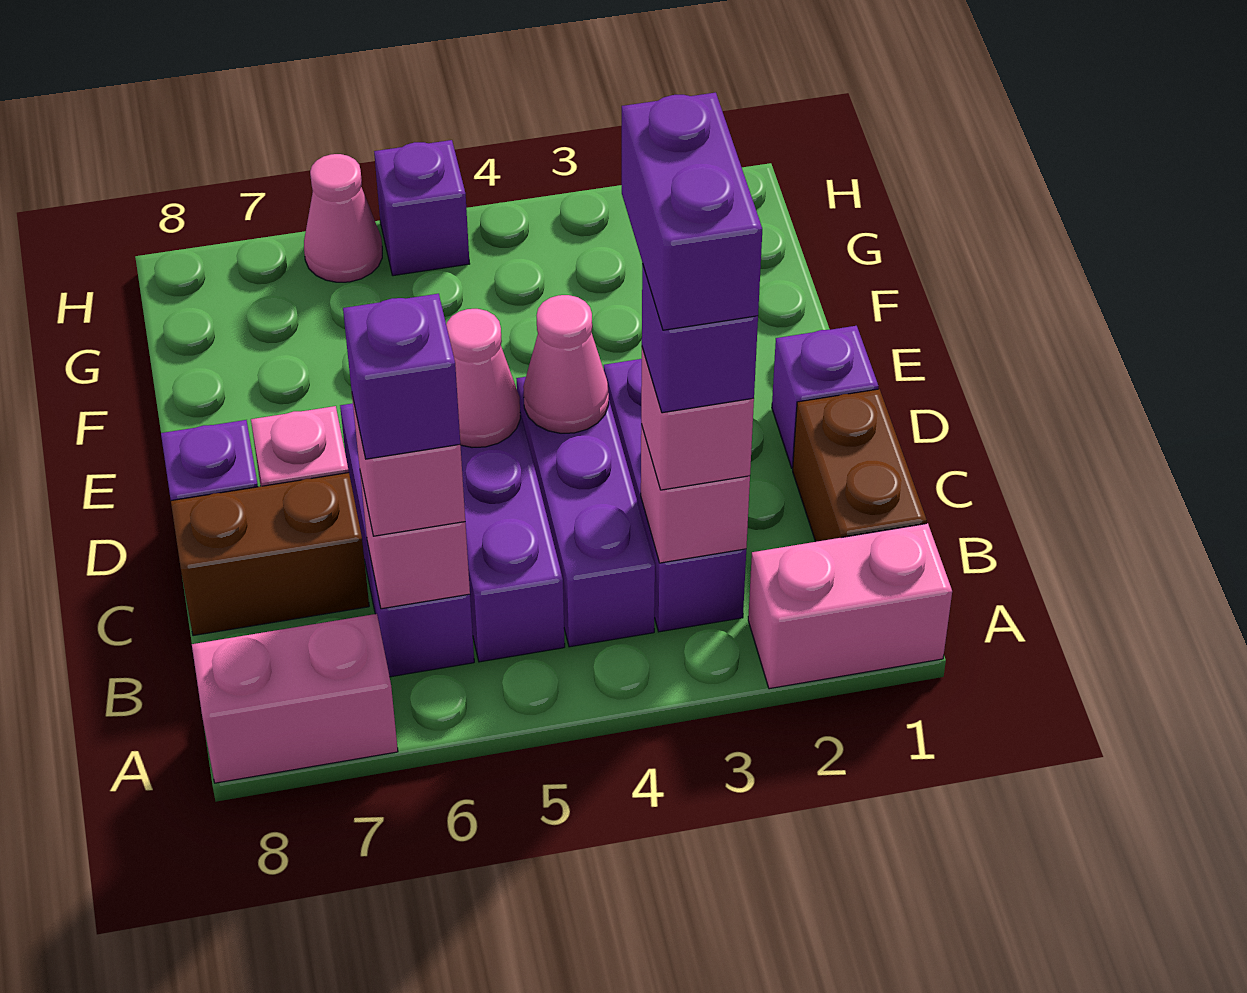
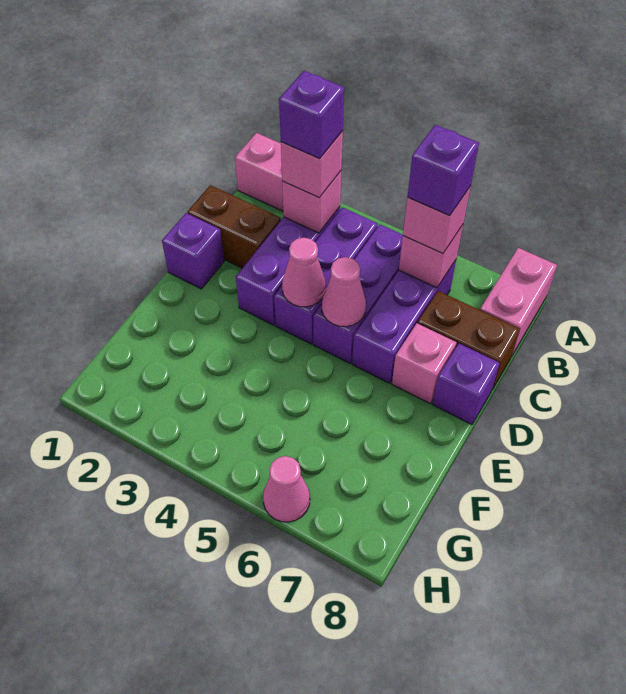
pink brick A7:A8 level 1 -> pink brick A8:B8 level 1
brown brick B1:C1 level 1 -> brown brick C1:C2 level 1
purple brick B3:C3 level 5 -> none
purple brick H5 level 1 -> none

